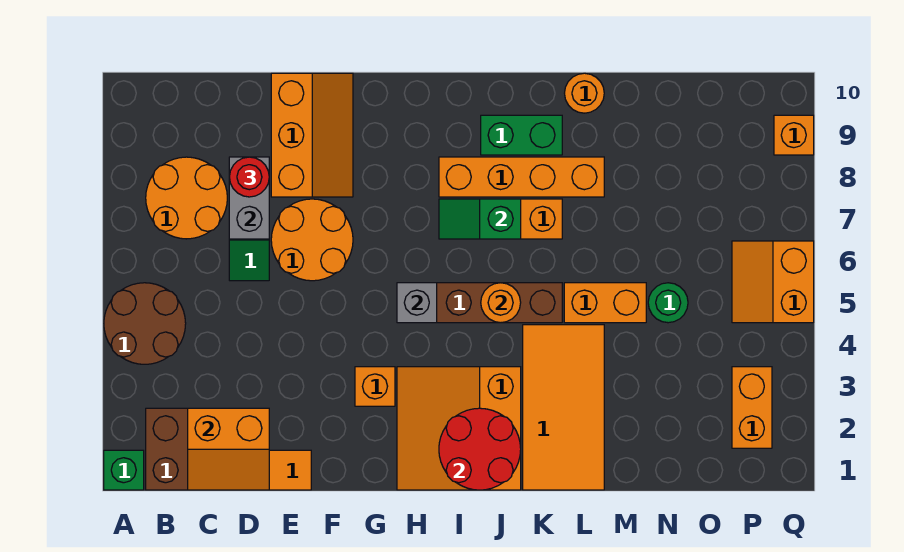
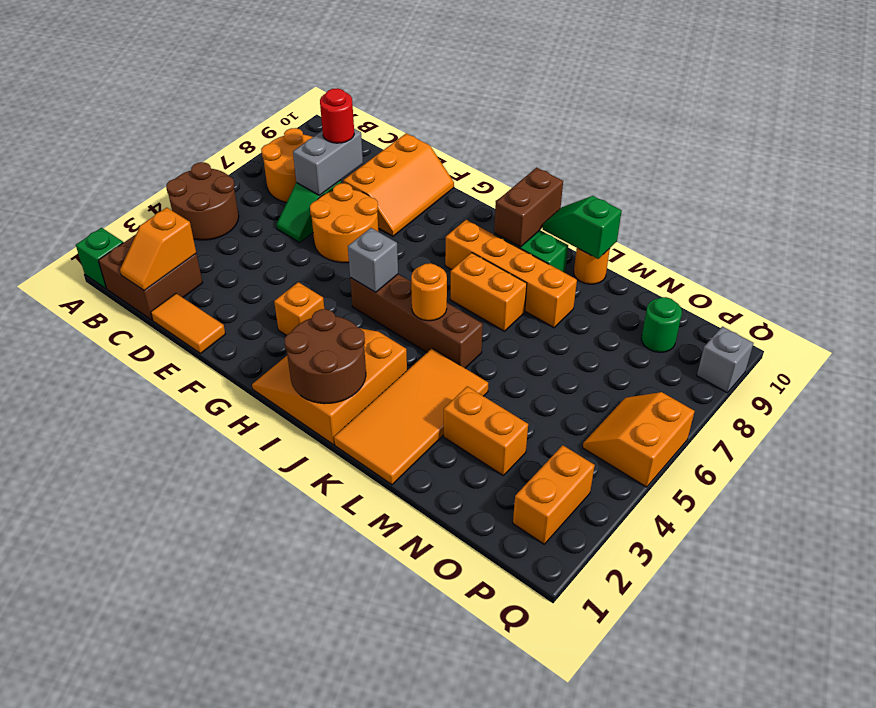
orange slope C1:D2 level 2 top 2 -> orange slope C1:C2 level 2 top 2
red round brick I1:J2 level 2 -> brown round brick I1:J2 level 2
green slope I7:J7 level 2 top J -> green slope K10:L10 level 2 top L
none -> brown brick J9:J10 level 2
orange brick L5:M5 level 1 -> orange brick M3:N3 level 1
green round brick N5 level 1 -> green round brick O9 level 1
orange brick Q9 level 1 -> grey brick Q9 level 1

